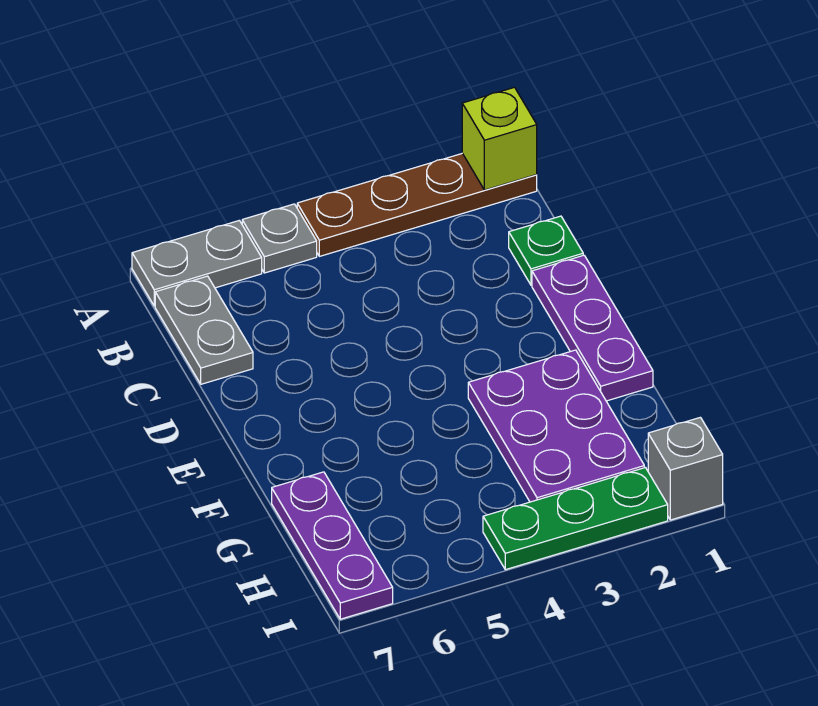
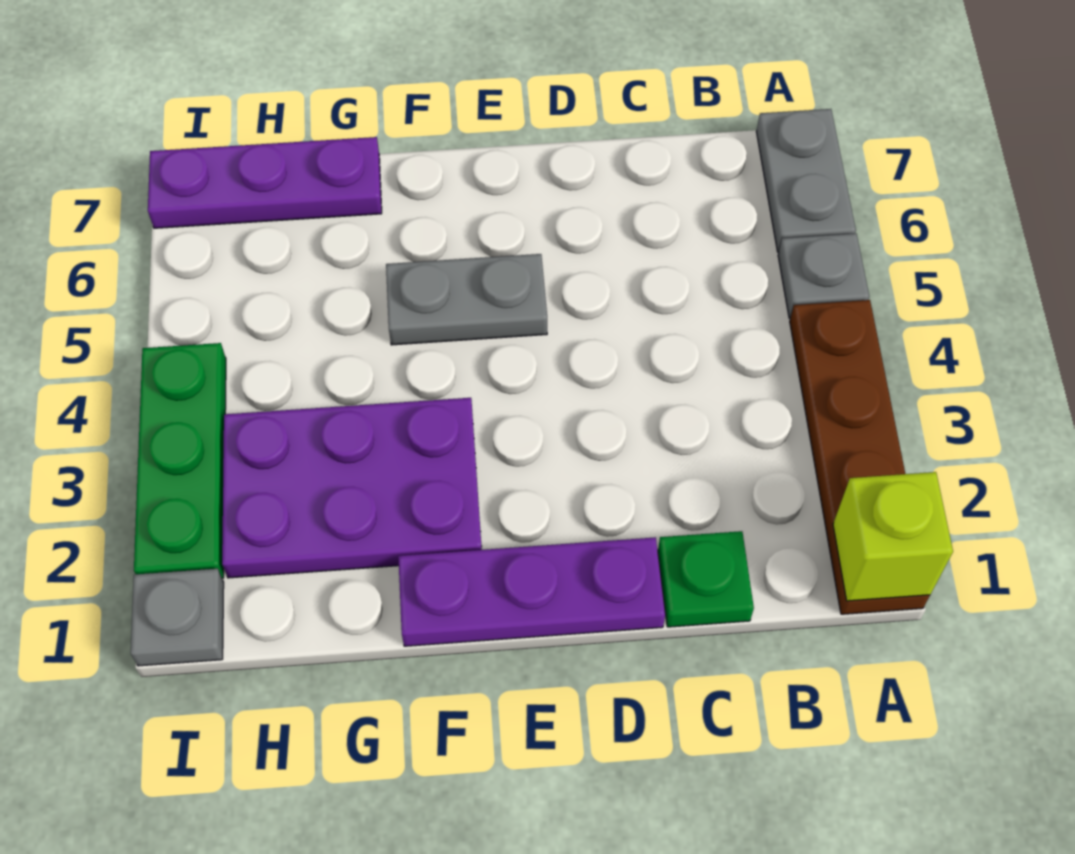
grey plate B7:C7 level 1 -> grey plate E5:F5 level 1
grey brick I1 level 1 -> grey plate I1 level 1

